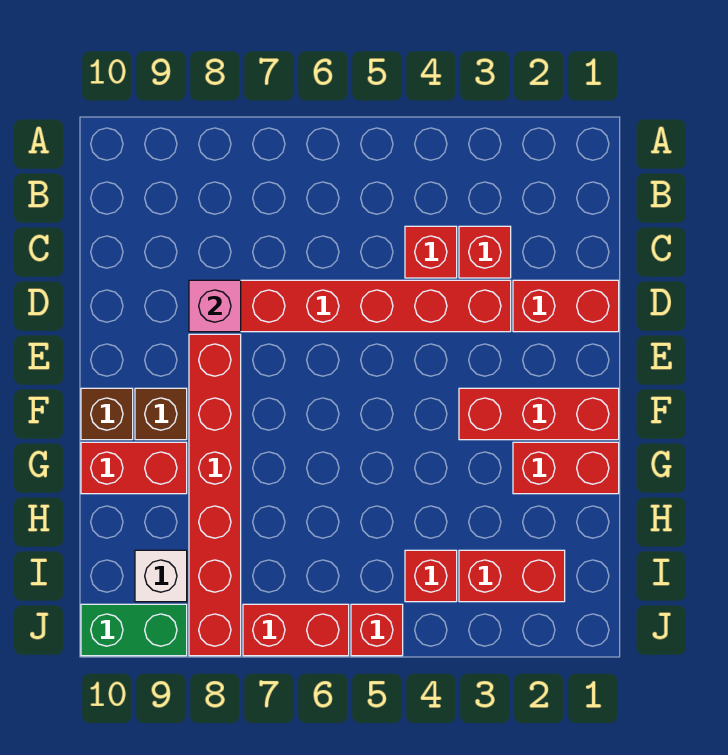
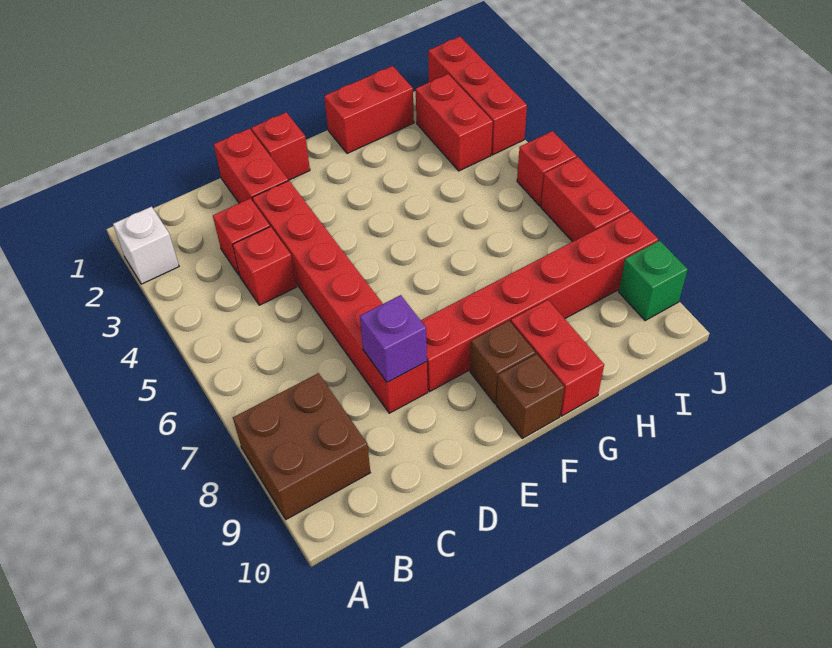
none -> brown brick A8:B9 level 1
pink brick D8 level 2 -> purple brick D8 level 2
red brick F1:F3 level 1 -> red brick J1:J3 level 1
red brick G1:G2 level 1 -> red brick G1:H1 level 1
red brick I4 level 1 -> red brick E1 level 1
white brick I9 level 1 -> white brick A2 level 1
green brick J9:J10 level 1 -> green brick J9 level 1

